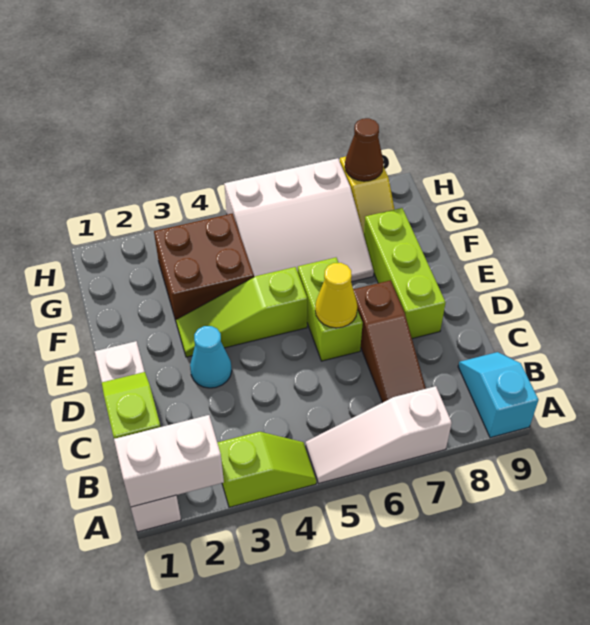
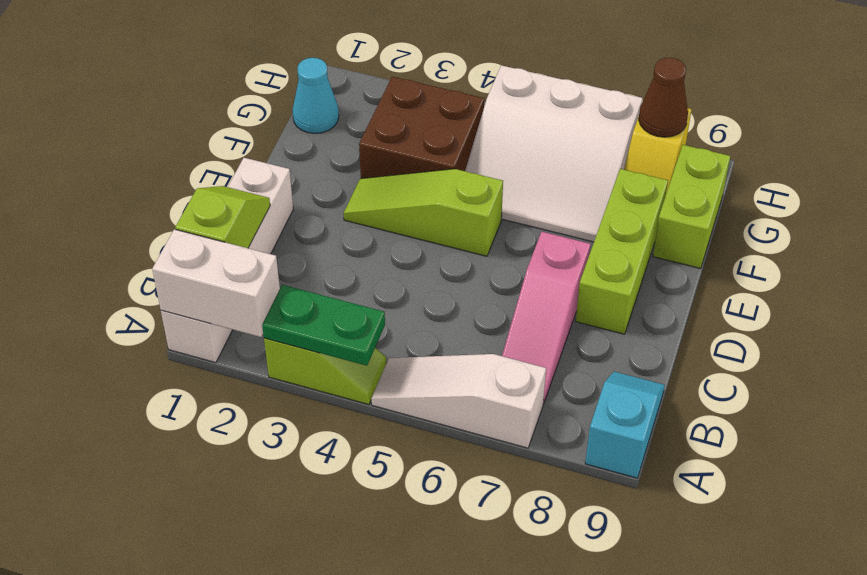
none -> green plate A3:A4 level 2
brown slope B7:D7 level 1 top D -> pink slope B7:D7 level 1 top D
cyan cone D3 level 1 -> cyan cone G1 level 1
lime brick D6:E6 level 1 -> lime brick F9:G9 level 1
yellow cone D6 level 2 -> none

